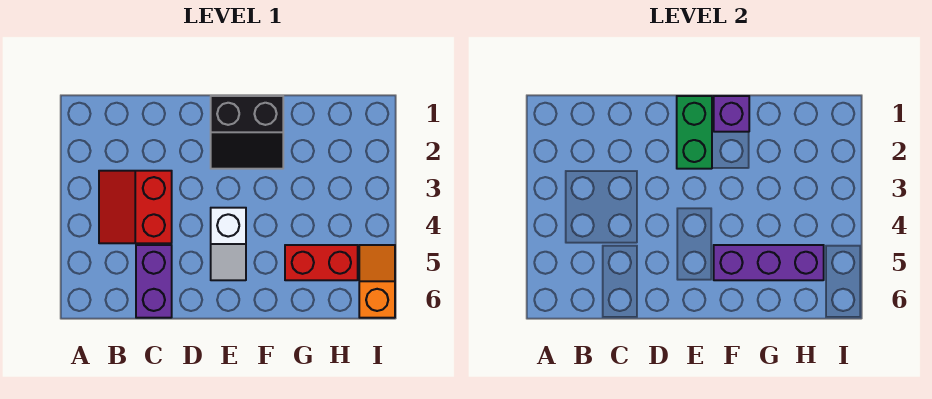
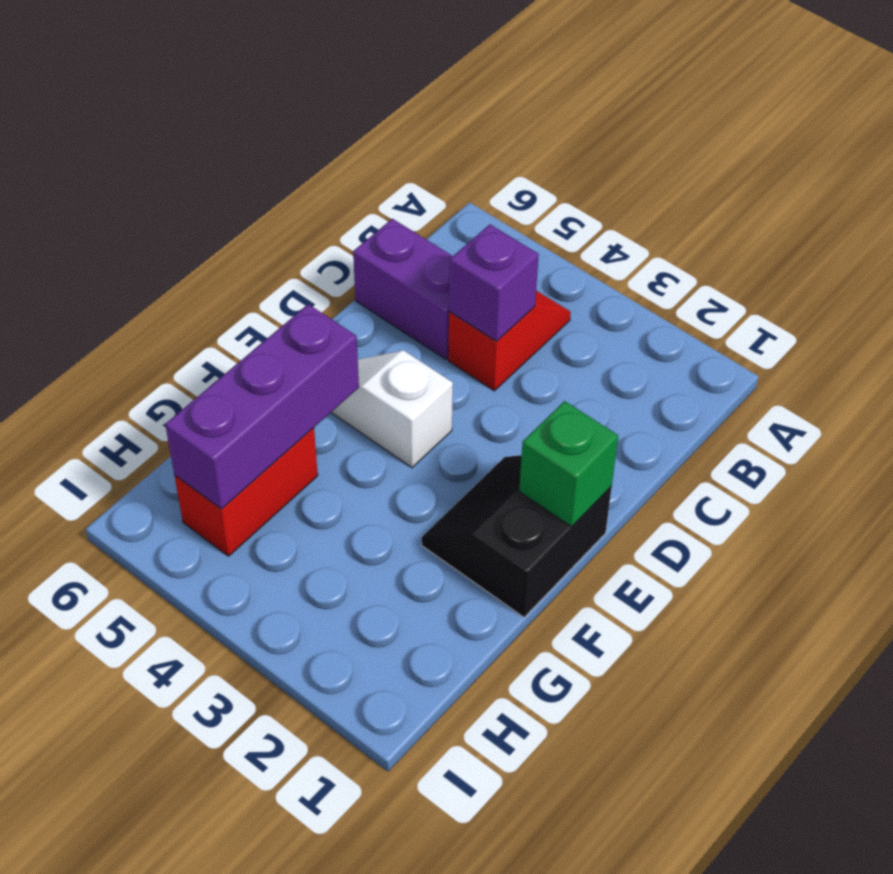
red slope B3:C4 level 1 top C -> red slope B4:C4 level 1 top C
green brick E1:E2 level 2 -> green brick E1 level 2
purple brick F1 level 2 -> purple brick C4 level 2
orange slope I5:I6 level 1 top 6 -> none

